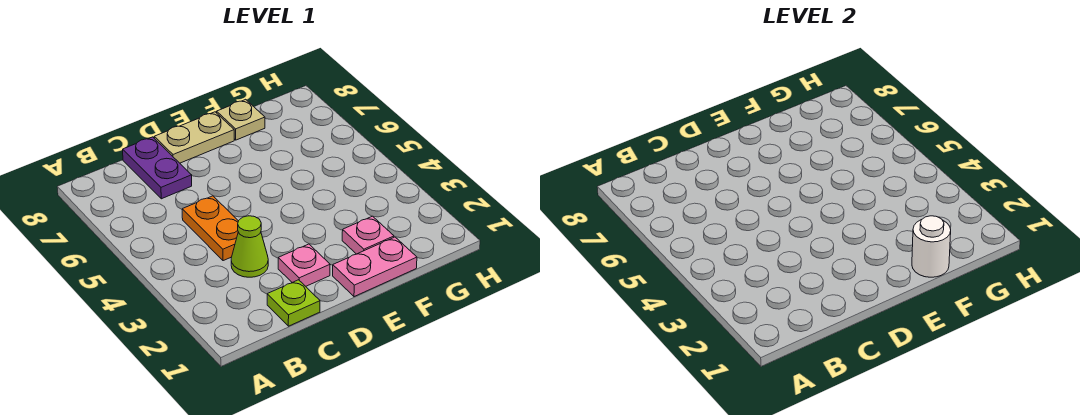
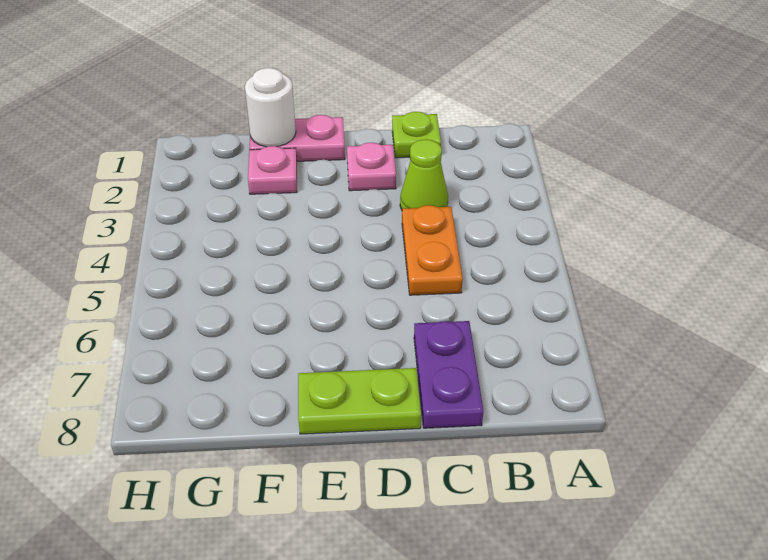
tan plate D8:E8 level 1 -> lime plate D8:E8 level 1
tan plate F8 level 1 -> none

